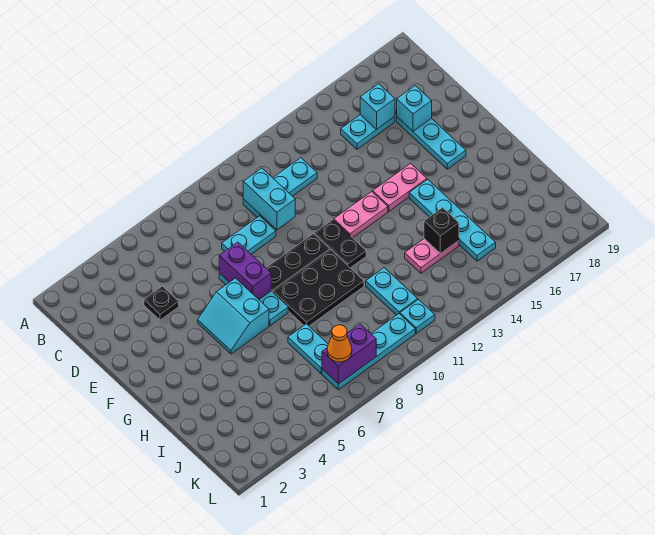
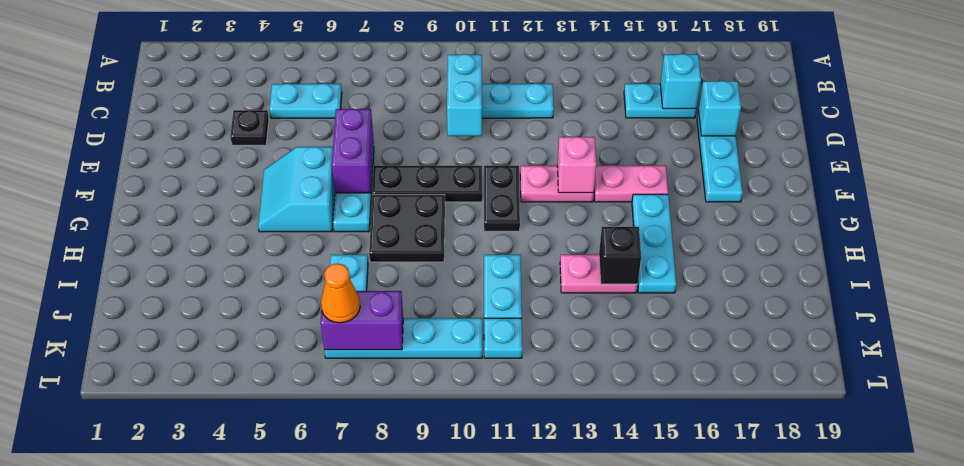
cyan plate D8:D9 level 1 -> cyan plate C5:C6 level 1
none -> pink brick F13 level 2
black plate G8:H10 level 1 -> black plate G8:H9 level 1
cyan plate G15:J15 level 1 -> cyan plate G15:I15 level 1

